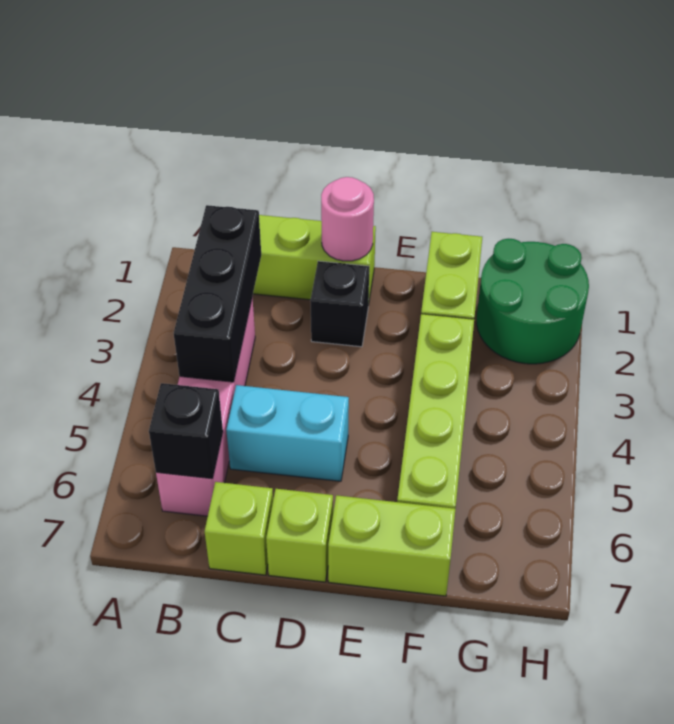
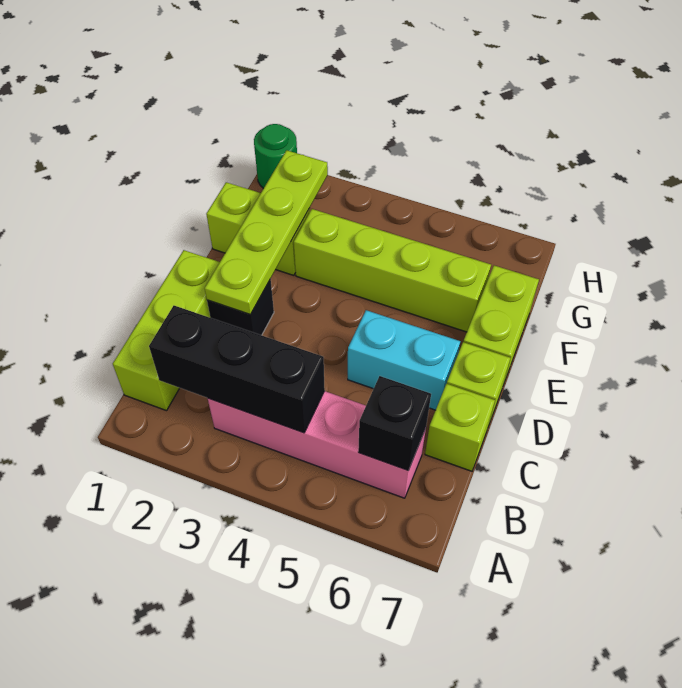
cyan brick C5:D5 level 1 -> cyan brick D5:D6 level 1
pink round brick D1 level 2 -> none
none -> lime plate D2:G2 level 2
green round brick G1:H2 level 1 -> green round brick H1 level 1

